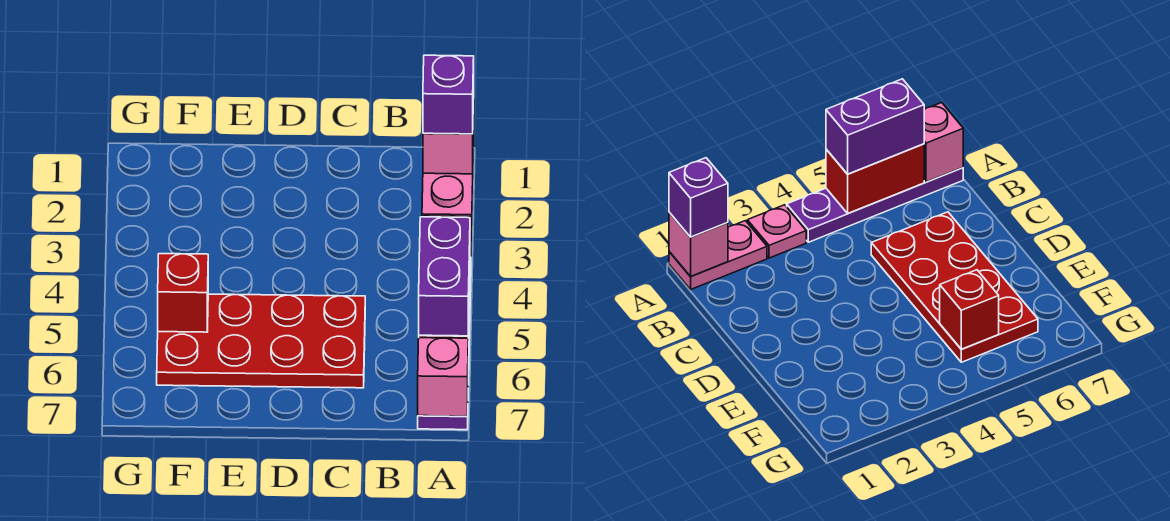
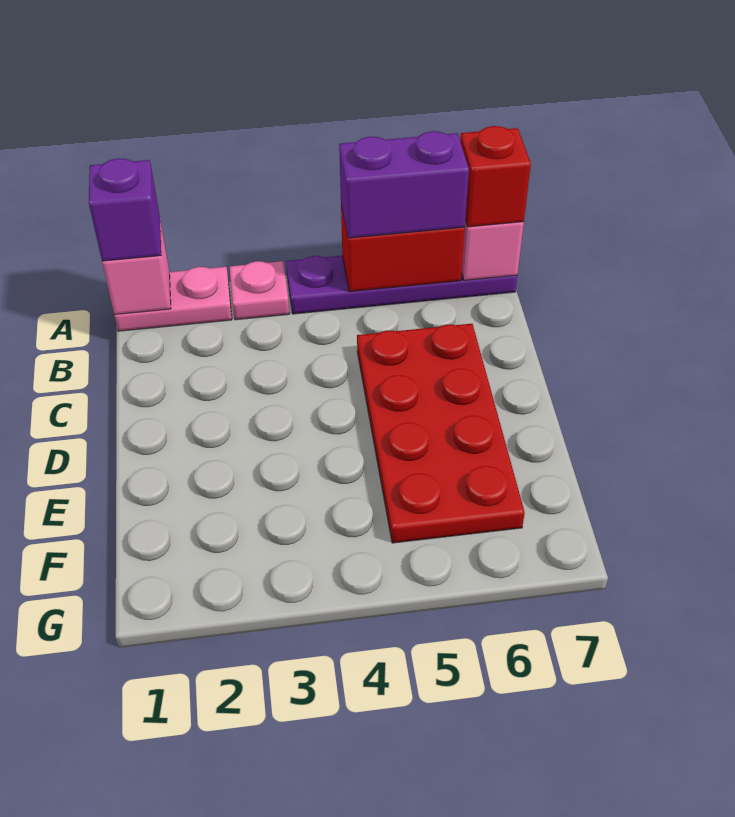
red brick F5 level 2 -> red brick A7 level 3

